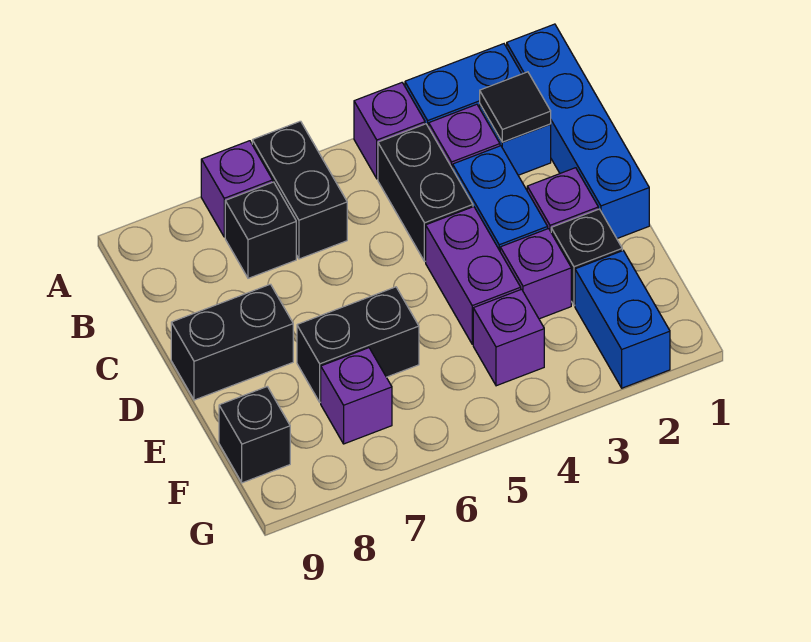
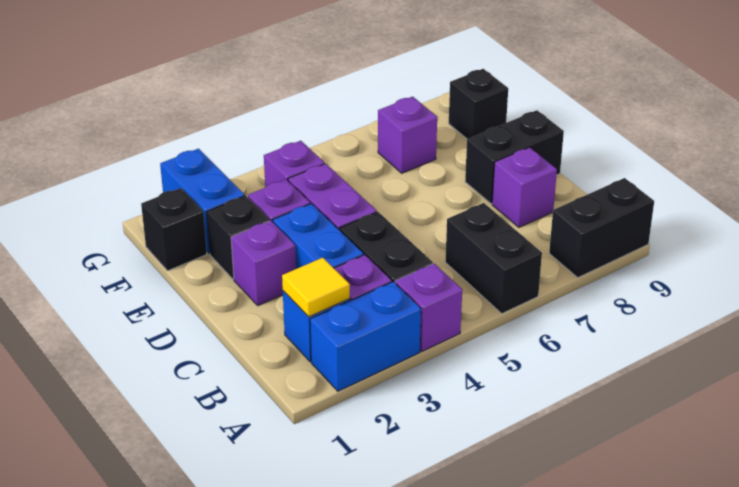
blue brick A1:D1 level 1 -> none
purple brick A7 level 1 -> purple brick C8 level 1
black tile B2 level 2 -> yellow tile B2 level 2
black brick B7 level 1 -> black brick F1 level 1
black brick E6:E7 level 1 -> black brick A8:A9 level 1

